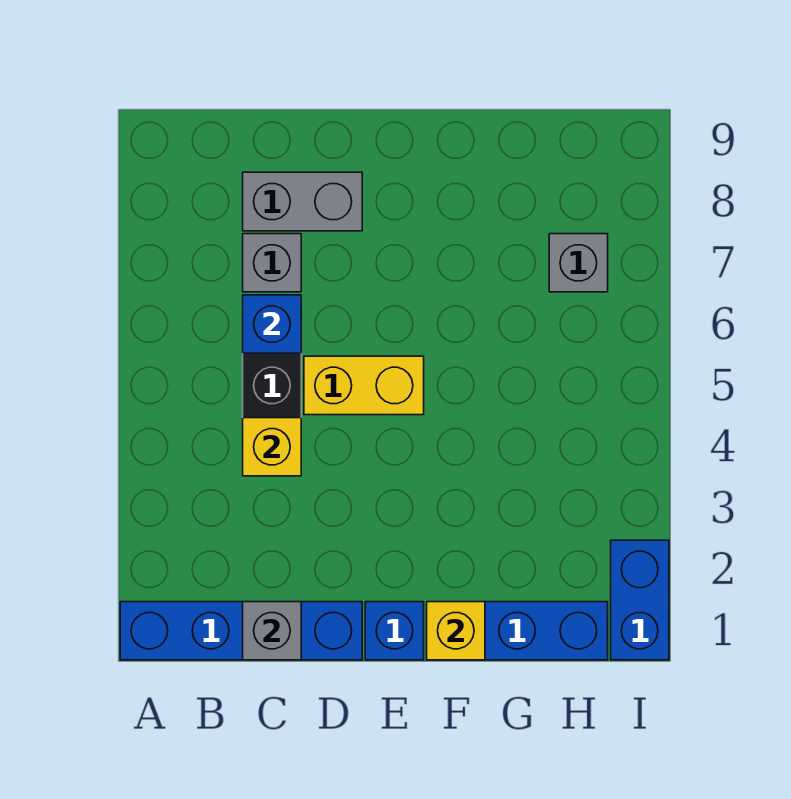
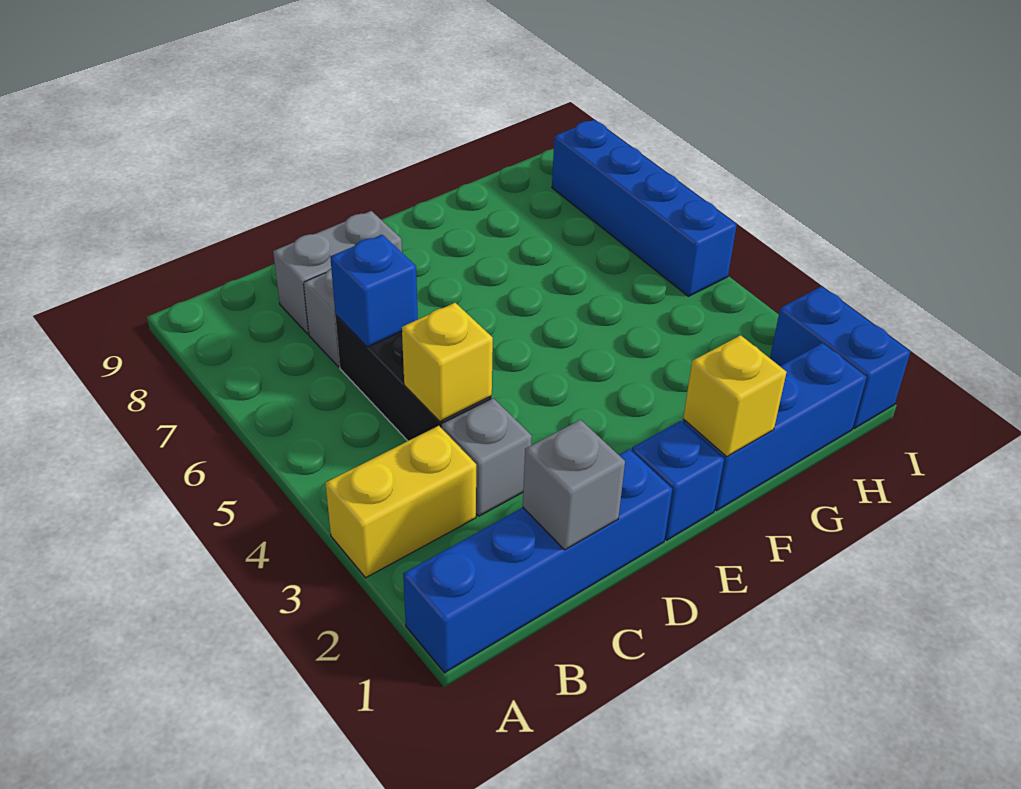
yellow brick D5:E5 level 1 -> yellow brick A3:B3 level 1
grey brick H7 level 1 -> grey brick C3 level 1
none -> blue brick I5:I8 level 1

